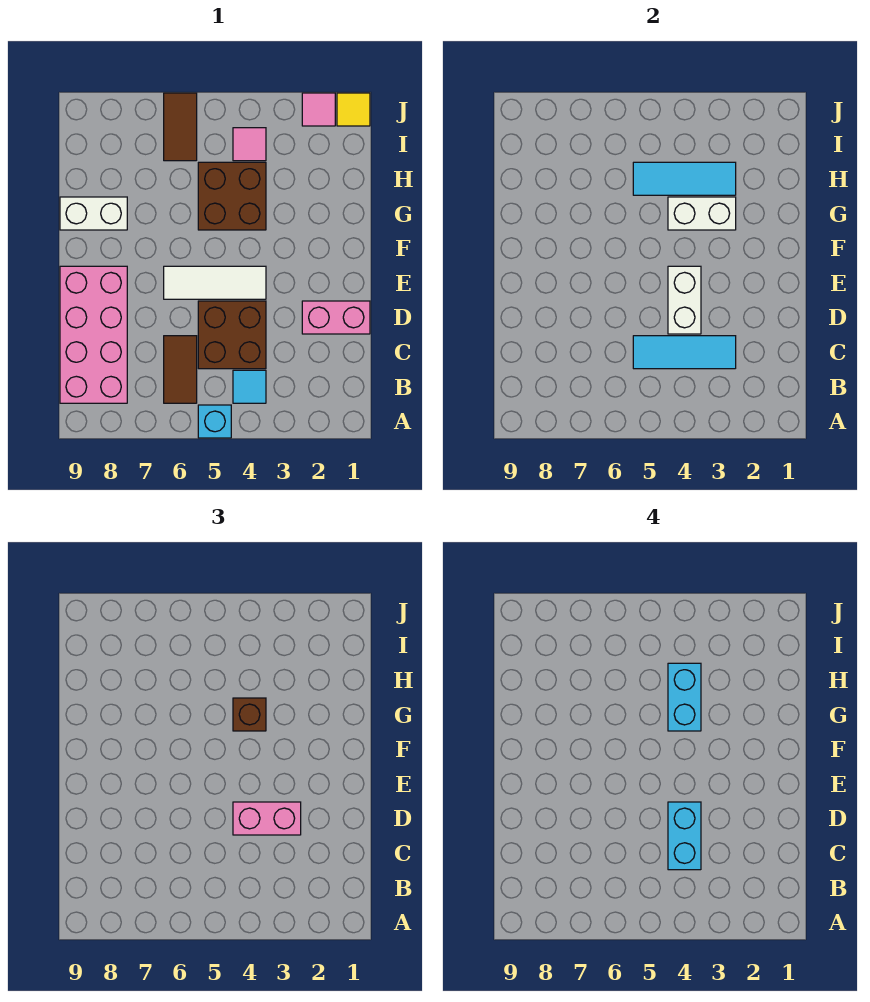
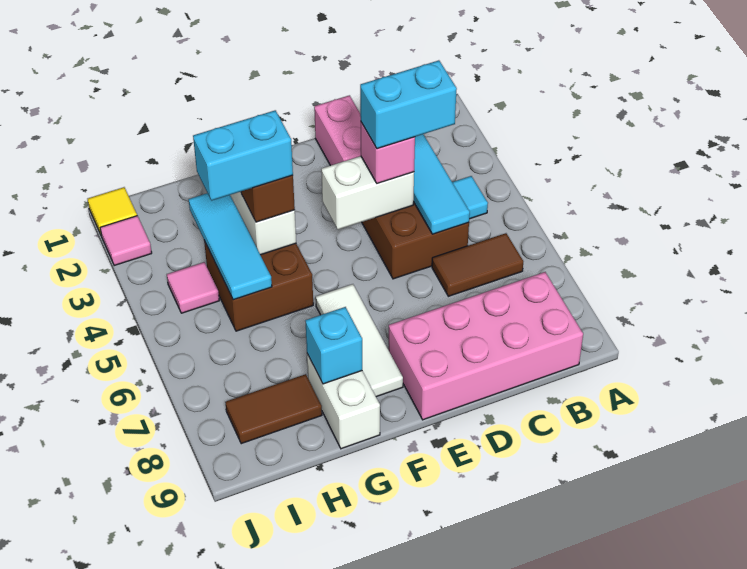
cyan brick A5 level 1 -> cyan brick G8 level 2
pink brick D3:D4 level 3 -> pink brick D4 level 3
white tile E4:E6 level 1 -> white tile F6:F8 level 1
brown tile I6:J6 level 1 -> brown tile H8:I8 level 1

